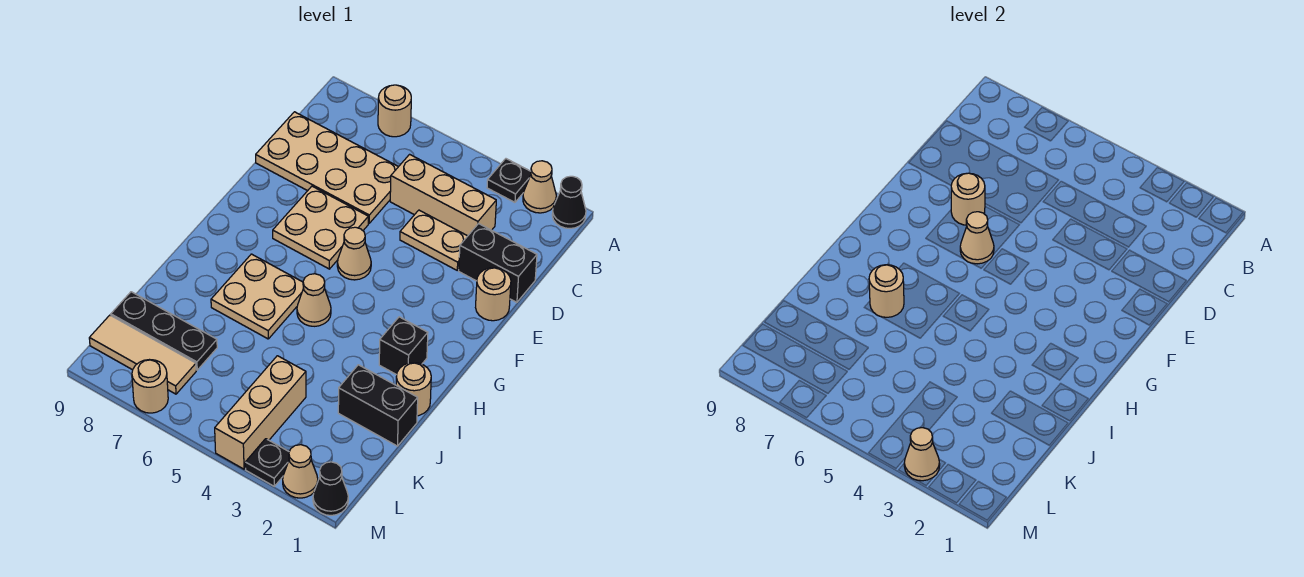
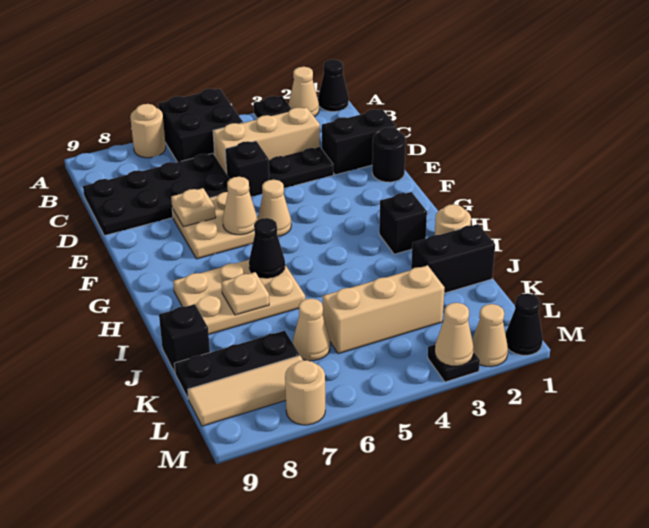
none -> black brick A5:B6 level 1
tan plate C6:D9 level 1 -> black plate C6:D9 level 1
tan plate D3:D4 level 1 -> black plate D3:D4 level 1
none -> black brick D5 level 1
tan round brick E1 level 1 -> black round brick E1 level 1
tan round brick E7 level 2 -> tan plate E7 level 2
tan cone H5 level 1 -> tan cone K6 level 1
tan plate H6:I7 level 1 -> tan plate H6:I8 level 1
none -> black cone H6 level 2
tan round brick I7 level 2 -> tan plate I7 level 2
none -> black brick J9 level 1
tan brick K4:M4 level 1 -> tan brick K3:K5 level 1

